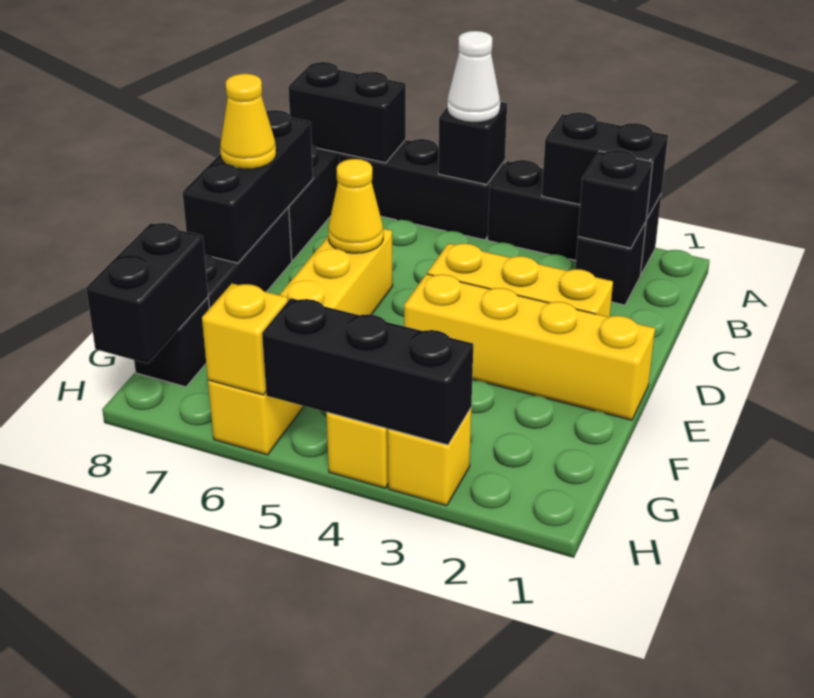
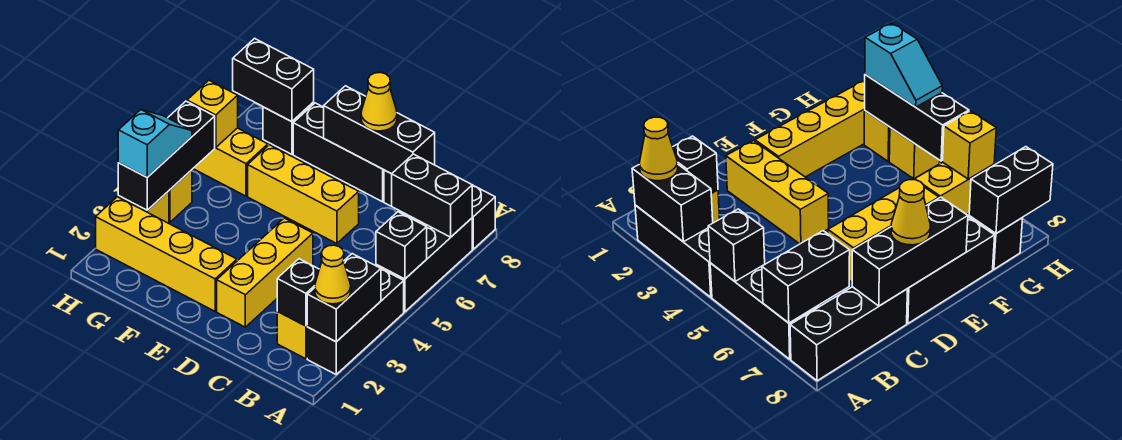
white cone A5 level 3 -> none
black brick A7:A8 level 2 -> black brick A7:B7 level 2
black brick B2 level 1 -> yellow brick B2 level 1
yellow cone D6 level 2 -> yellow cone A2 level 3
yellow brick E1:E4 level 1 -> yellow brick E2:H2 level 1
none -> cyan slope H3:H4 level 3 top 3

